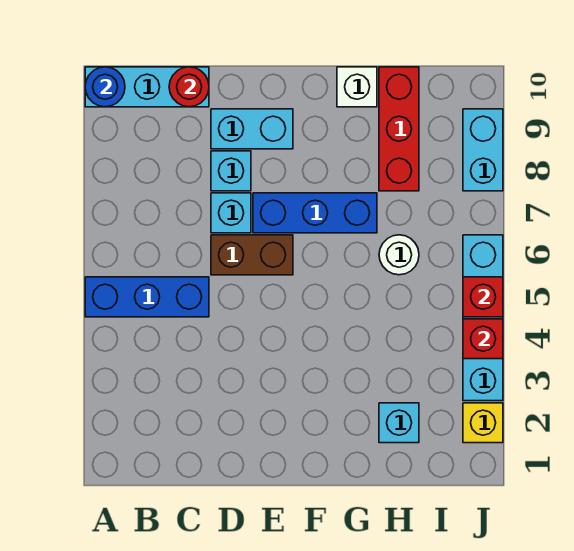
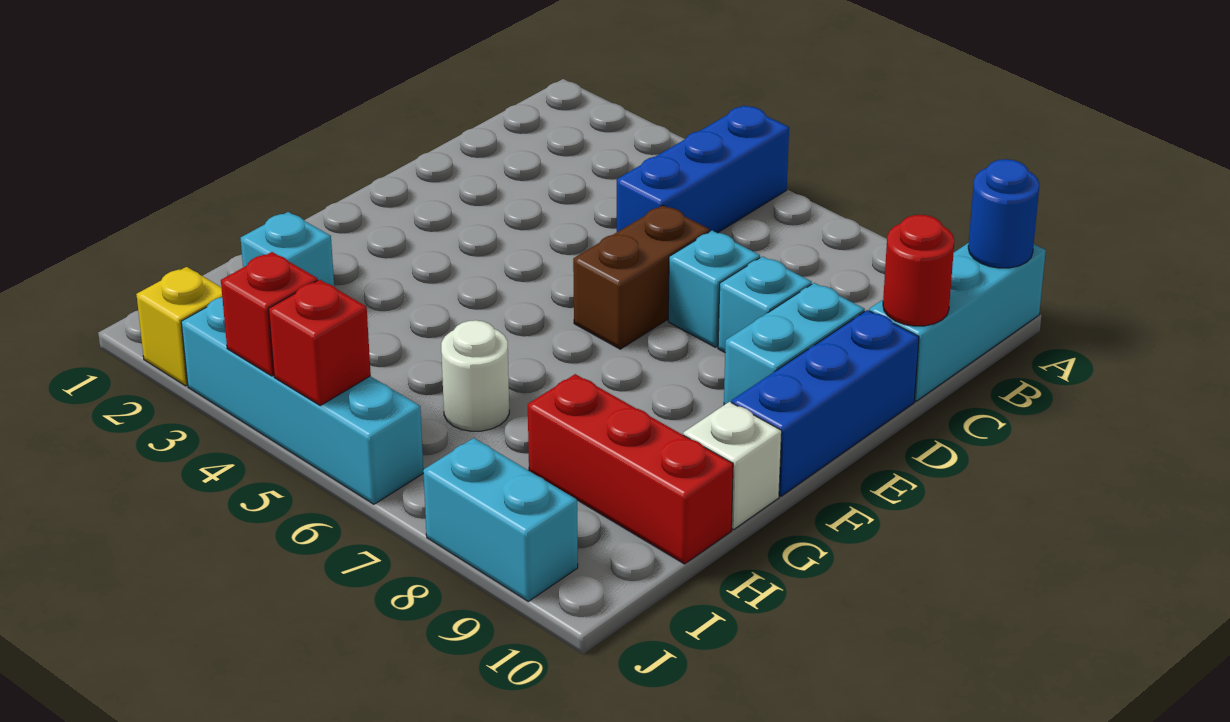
blue brick E7:G7 level 1 -> blue brick D10:F10 level 1

